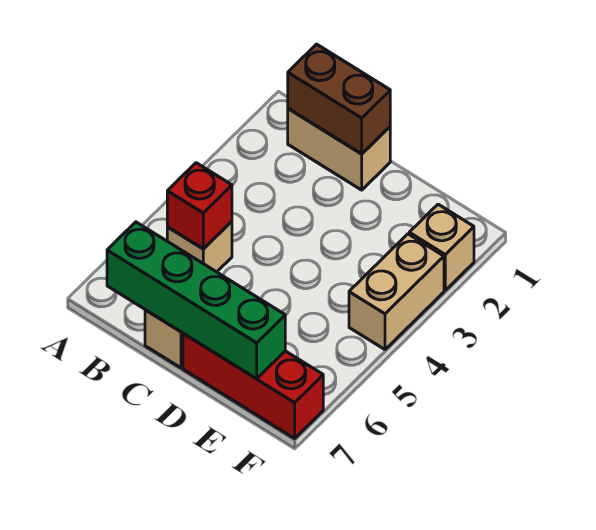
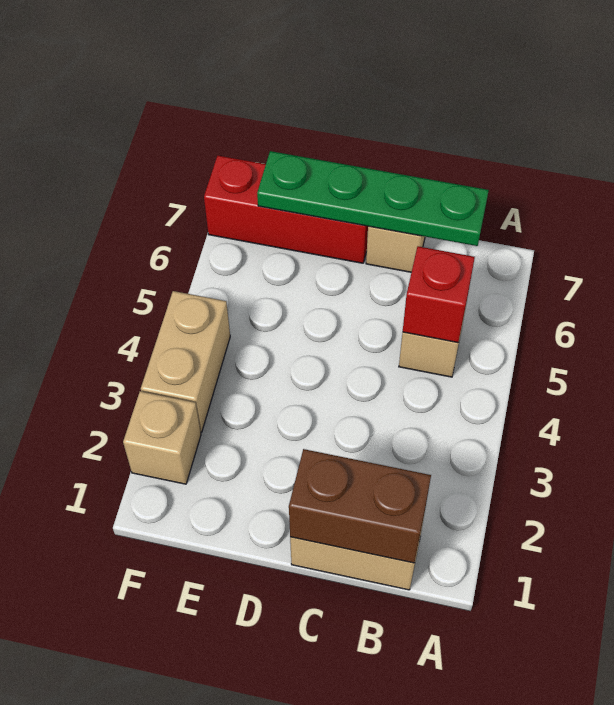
green brick B7:E7 level 2 -> green plate B7:E7 level 2

